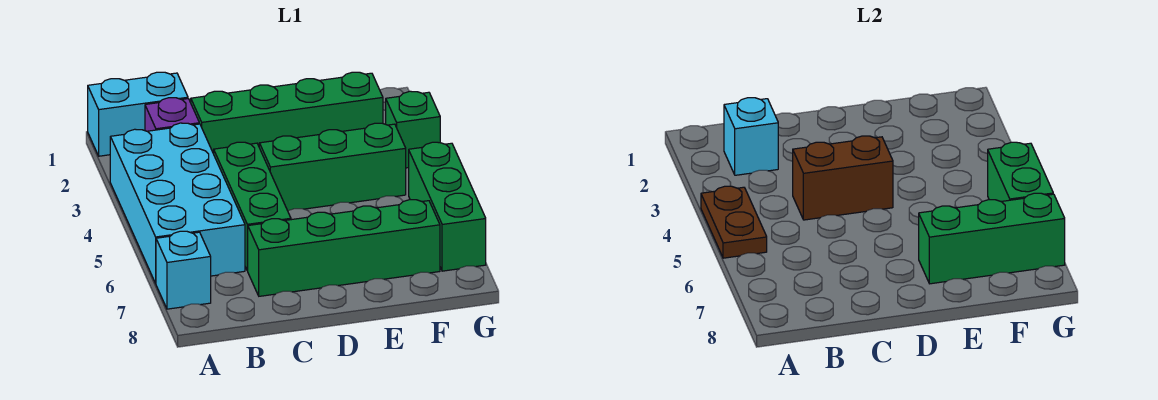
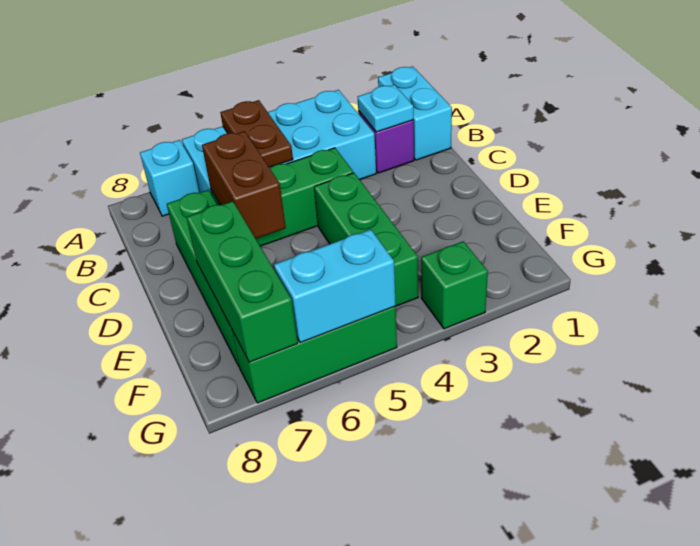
brown plate A4:A5 level 2 -> brown plate A5:B5 level 2
cyan brick B2 level 2 -> cyan plate B2 level 2
green brick C2:F2 level 1 -> none
brown brick C4:D4 level 2 -> brown brick C6:D6 level 2
green brick G5:G6 level 2 -> cyan brick G5:G6 level 2

